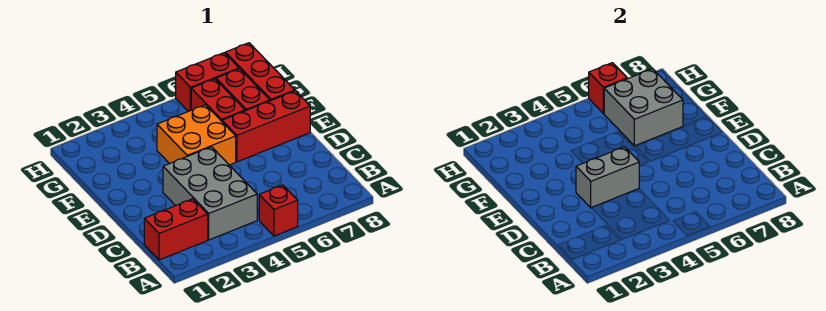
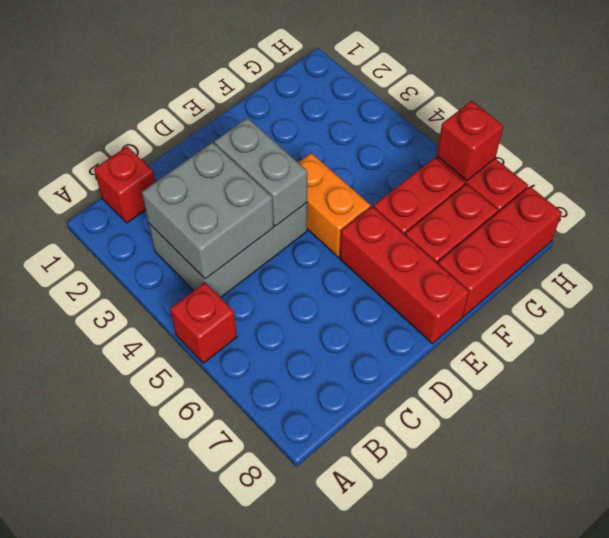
red brick B1:B2 level 1 -> red brick B1 level 1
orange brick E4:F5 level 1 -> orange brick E4:E5 level 1
grey brick F6:G7 level 2 -> grey brick B3:C4 level 2

